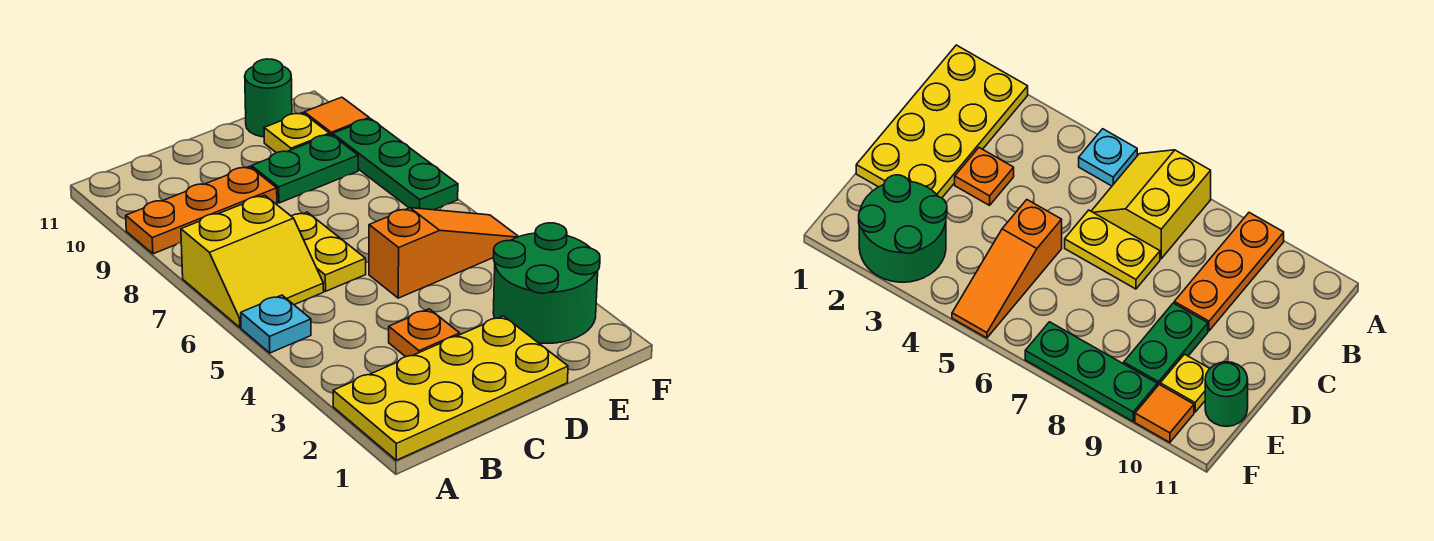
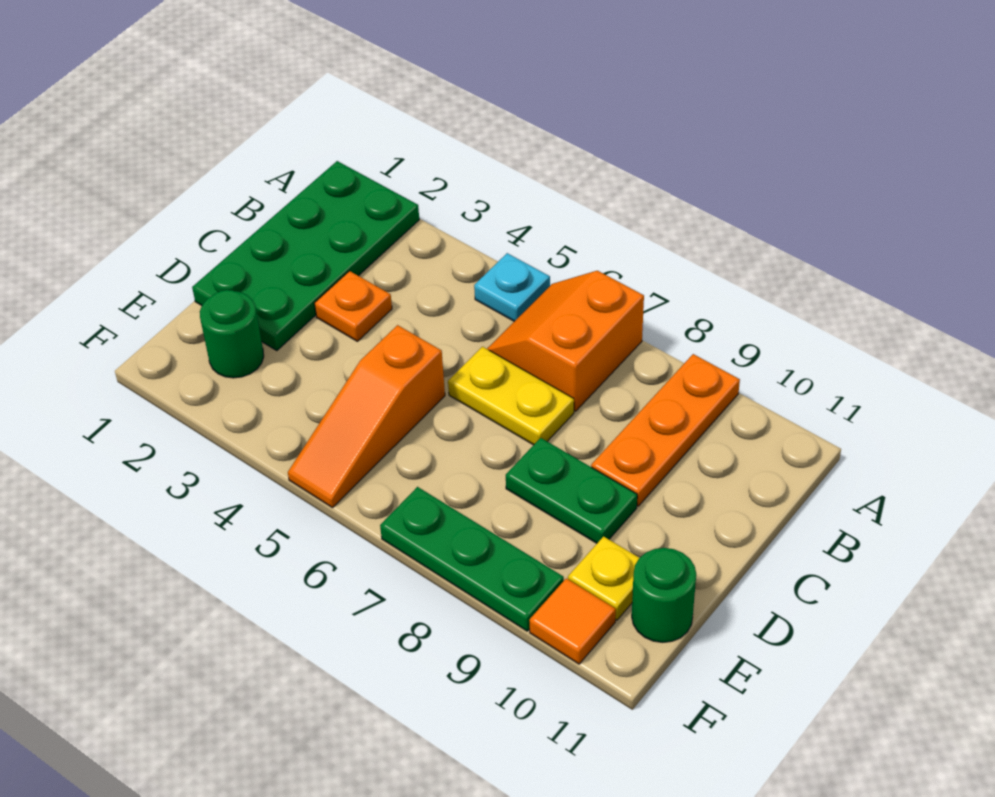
yellow plate A1:D2 level 1 -> green plate A1:D2 level 1
yellow slope A6:B7 level 1 top 7 -> orange slope A6:B7 level 1 top 7
green plate D9:E9 level 1 -> green plate D8:D9 level 1
green round brick E2:F3 level 1 -> green round brick E2 level 1

